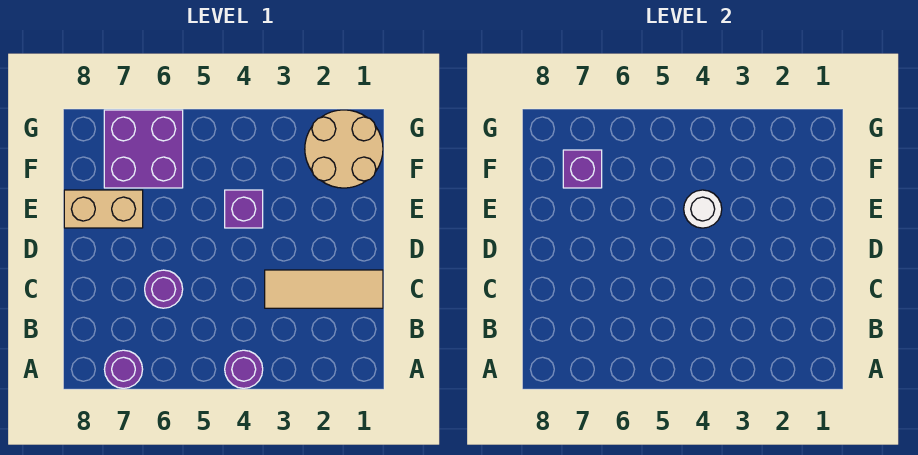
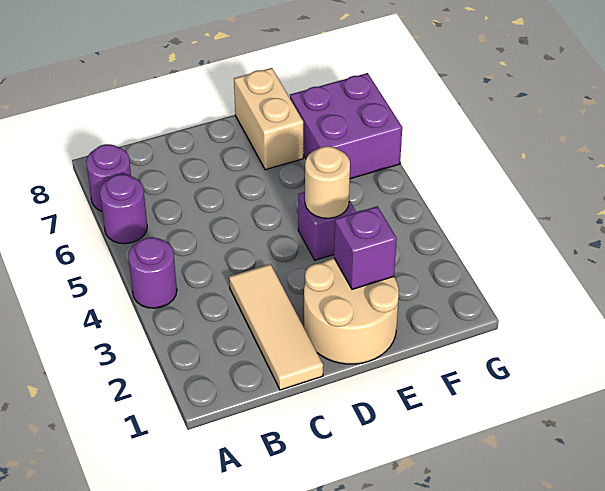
purple round brick C6 level 1 -> purple round brick A6 level 1
white round brick E4 level 2 -> tan round brick E4 level 2
tan round brick F1:G2 level 1 -> tan round brick D1:E2 level 1
purple brick F7 level 2 -> purple brick E2 level 2

